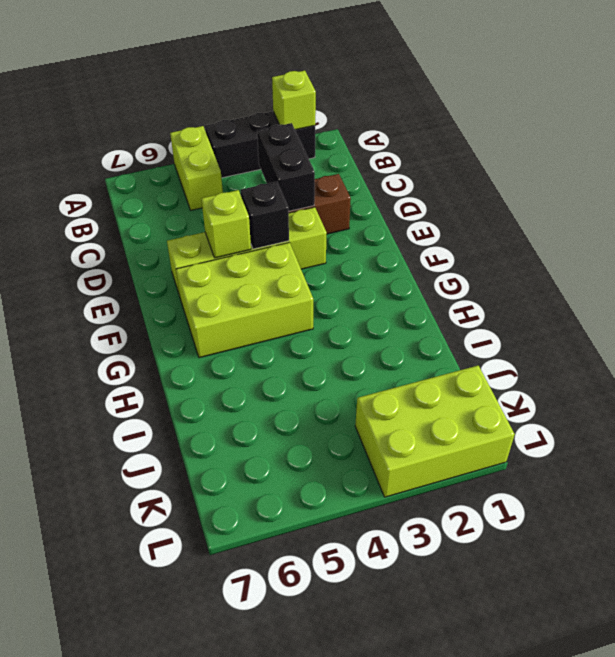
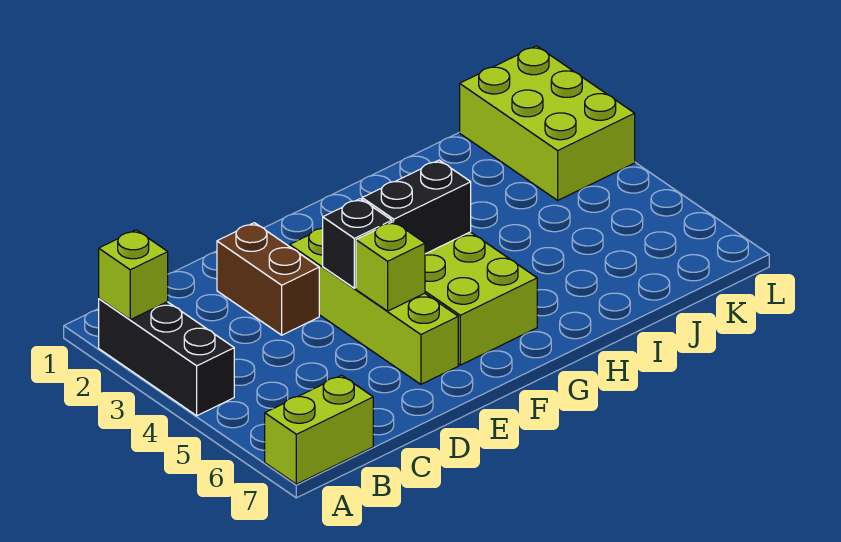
lime brick A5:B5 level 1 -> lime brick A7:B7 level 1
black brick C3:D3 level 2 -> black brick F4:G4 level 2

